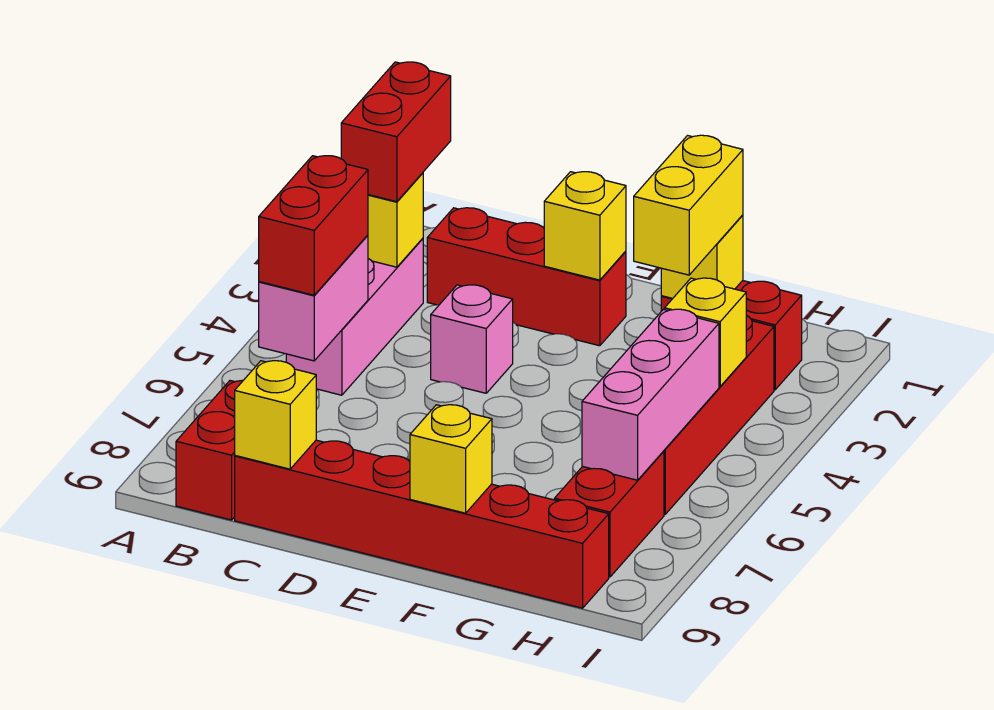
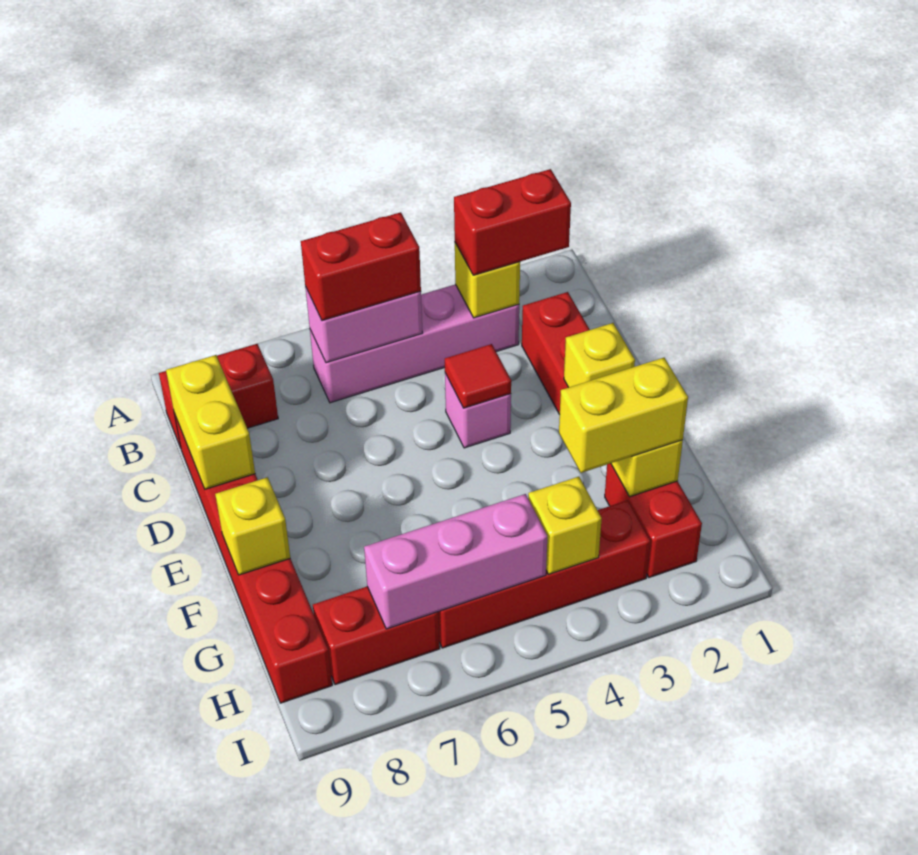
pink brick B3:B5 level 1 -> pink brick B3:B6 level 1
yellow brick C9 level 2 -> yellow brick C9:D9 level 2
none -> red tile D4 level 2

